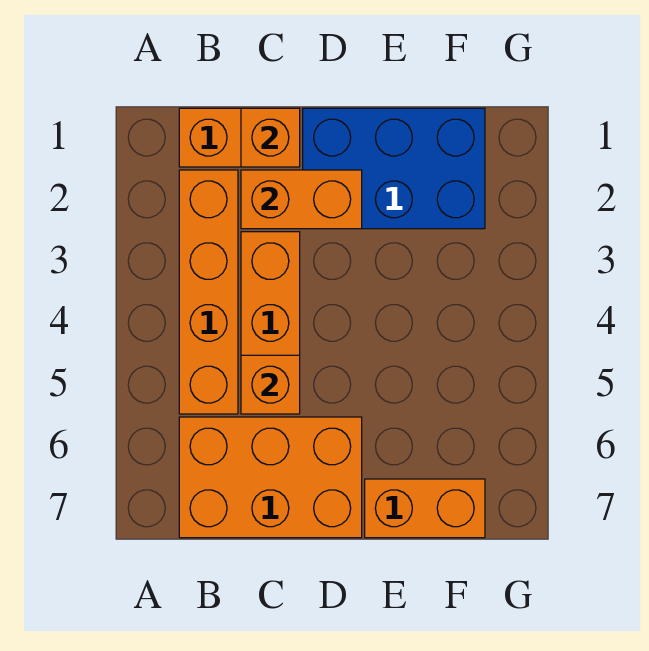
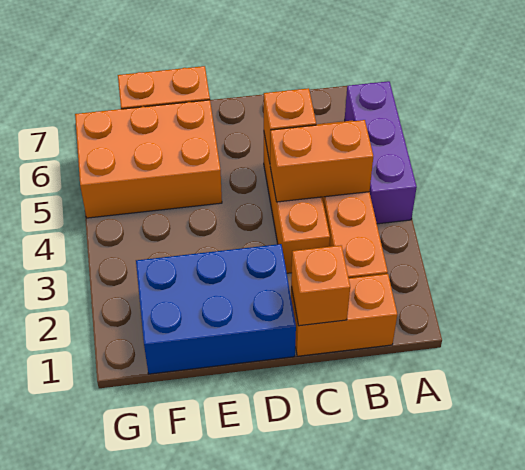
none -> purple brick A4:A6 level 1
orange brick B6:D7 level 1 -> orange brick E5:G6 level 1
orange brick C2:D2 level 2 -> orange brick B4:C4 level 2

